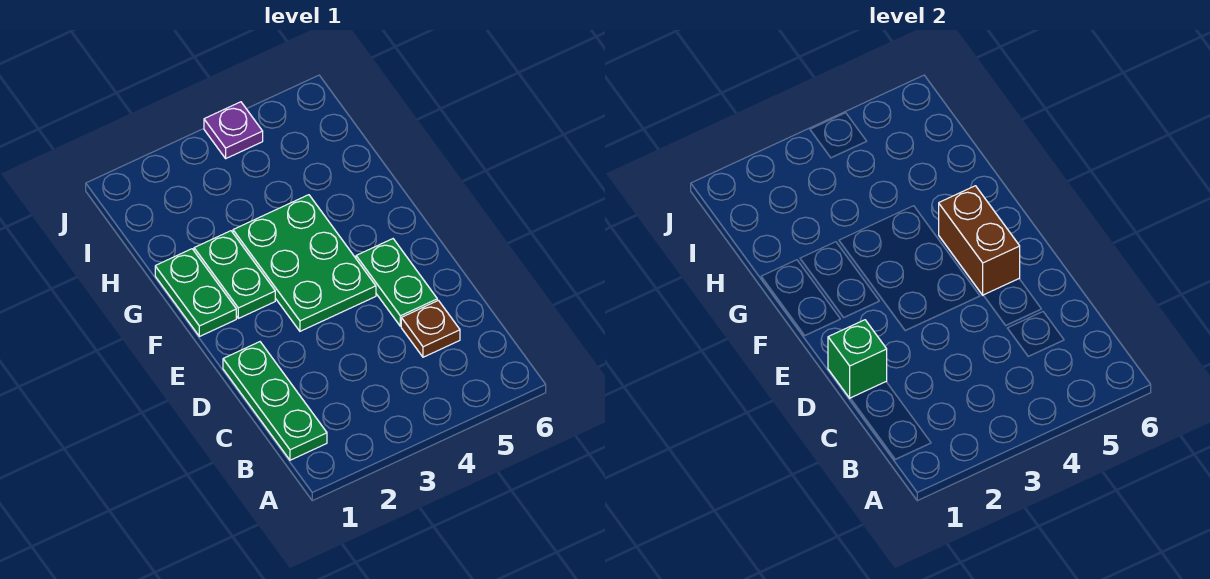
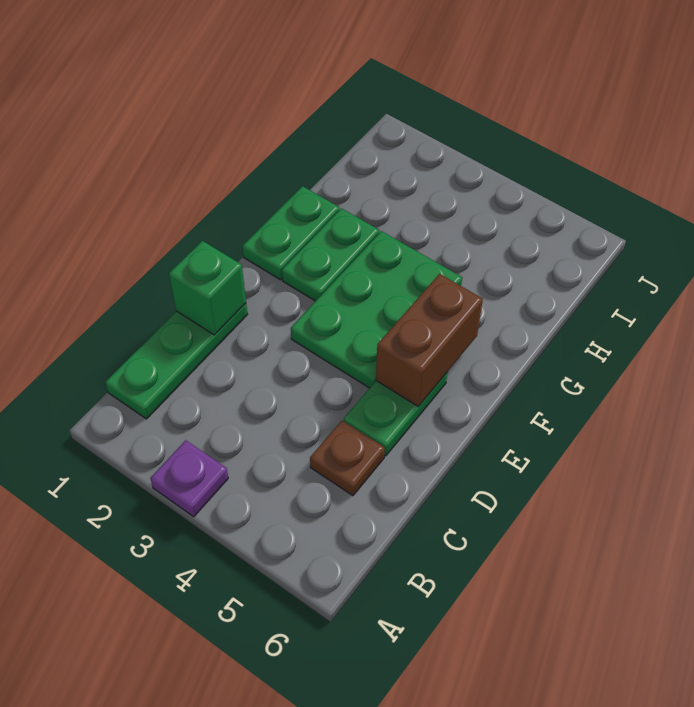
purple plate J4 level 1 -> purple plate A3 level 1

